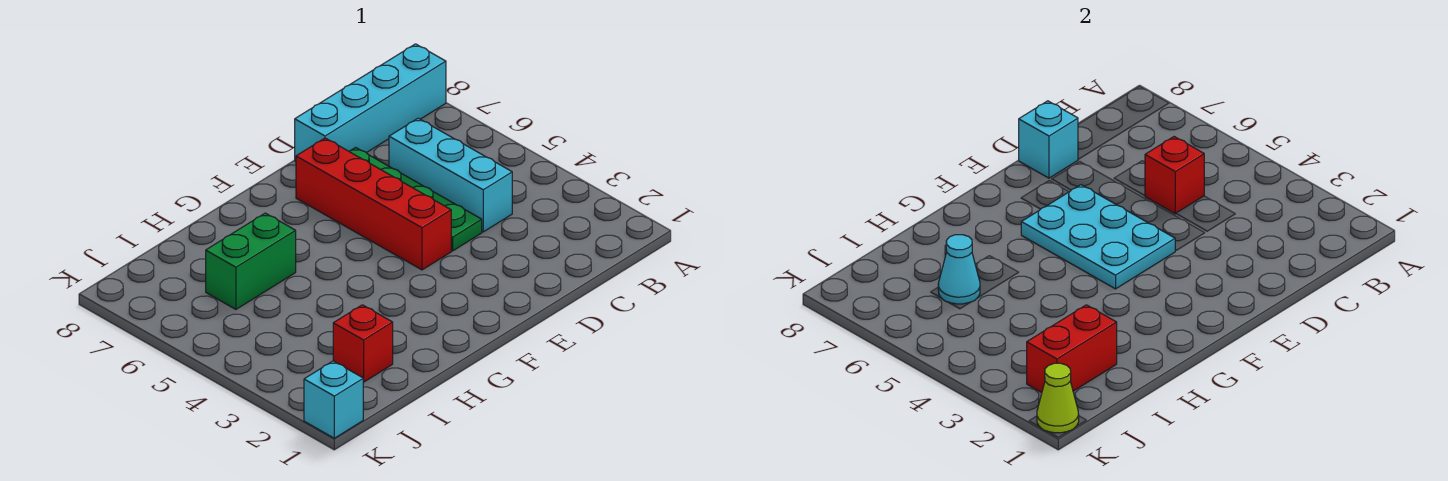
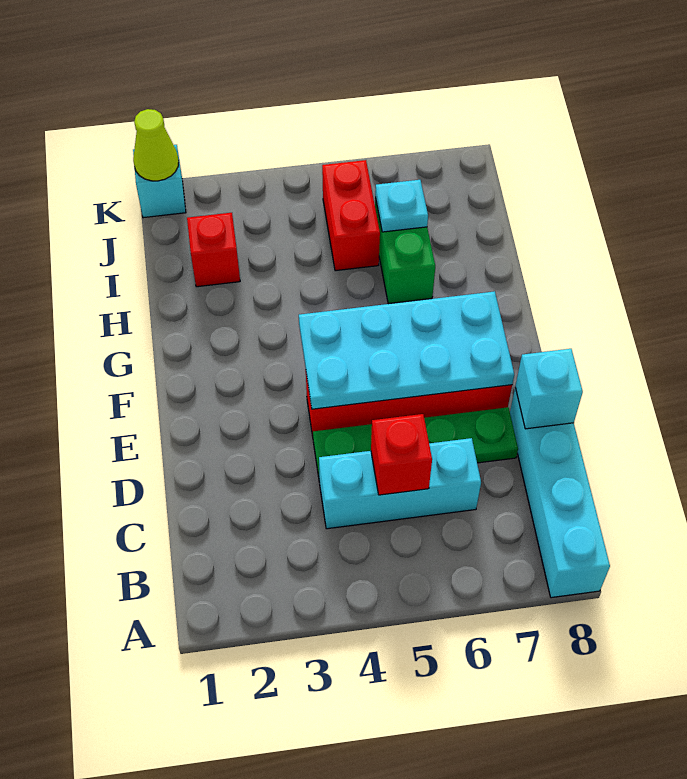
cyan plate E4:F6 level 2 -> cyan plate E4:F7 level 2
red brick I2:J2 level 2 -> red brick I5:J5 level 1
cyan cone I6 level 2 -> cyan plate I6 level 2

